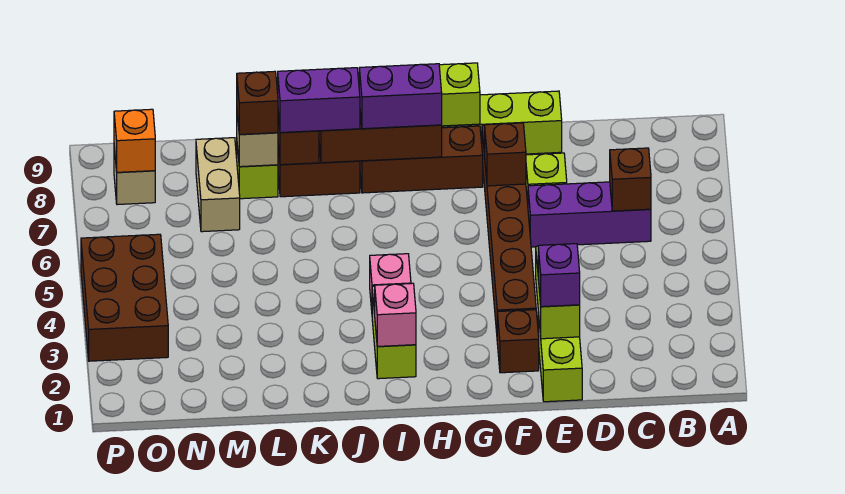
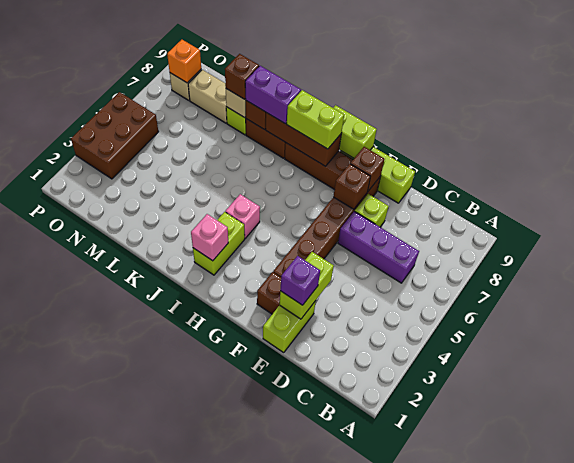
brown brick C6 level 2 -> brown brick F8 level 2
purple brick H8:I8 level 3 -> lime brick H8:I8 level 3
tan brick M7:M8 level 1 -> tan brick M8:N8 level 1

